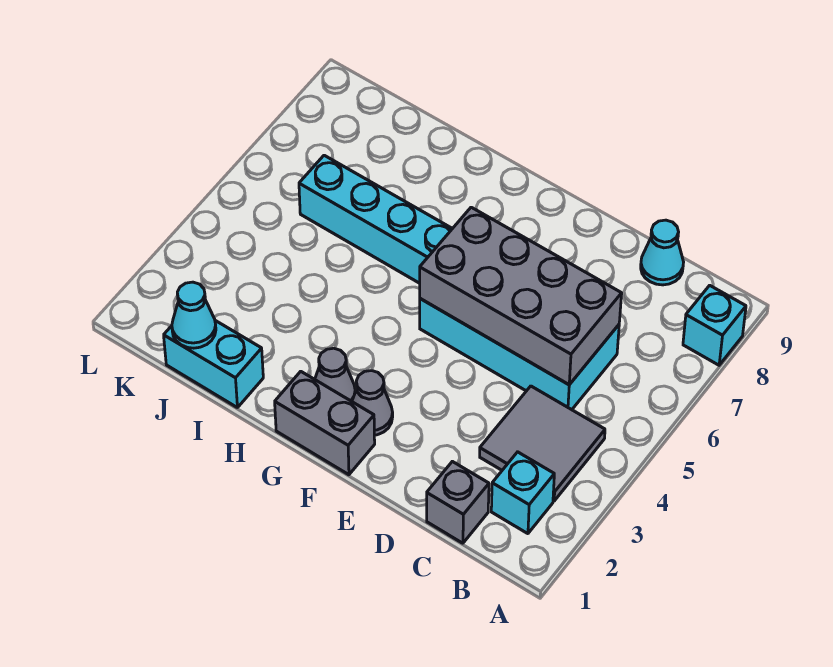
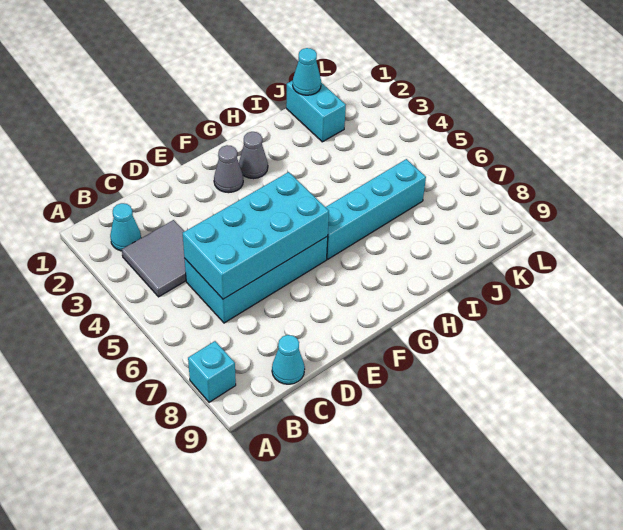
cyan brick B2 level 1 -> cyan cone B2 level 1
grey brick C1 level 1 -> none
grey brick C5:F6 level 2 -> cyan brick C5:F6 level 2
grey brick F1:G1 level 1 -> none
cyan brick I1:J1 level 1 -> cyan brick J1:J2 level 1

